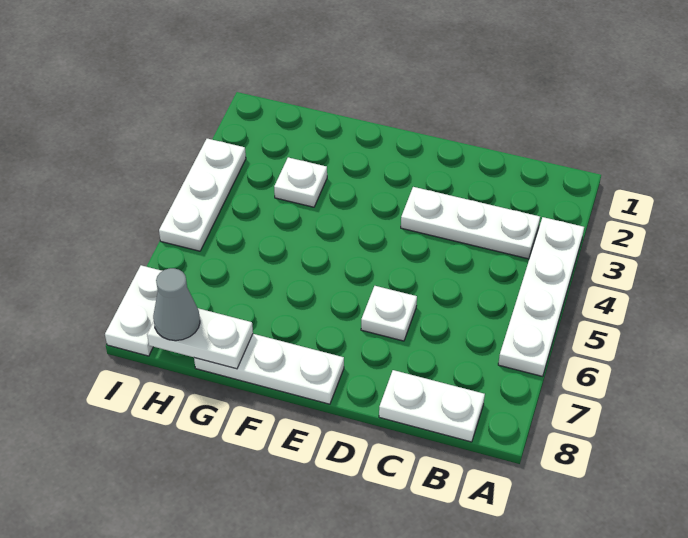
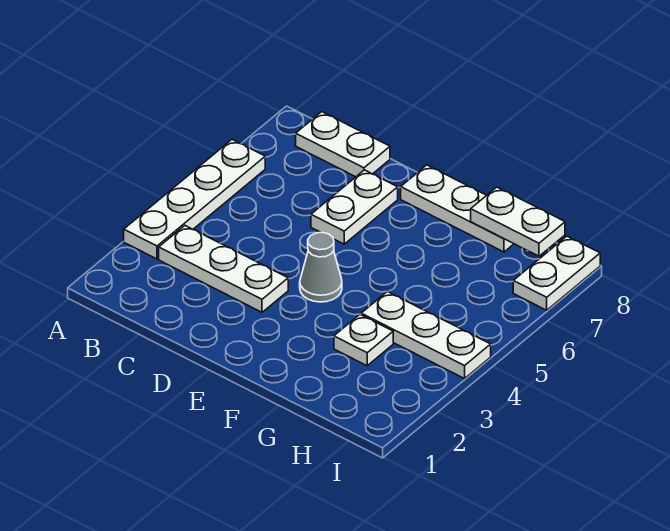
white plate D6 level 1 -> white plate D6:D7 level 1
grey cone H8 level 3 -> grey cone E4 level 1
white plate I3:I5 level 1 -> white plate G4:I4 level 1

